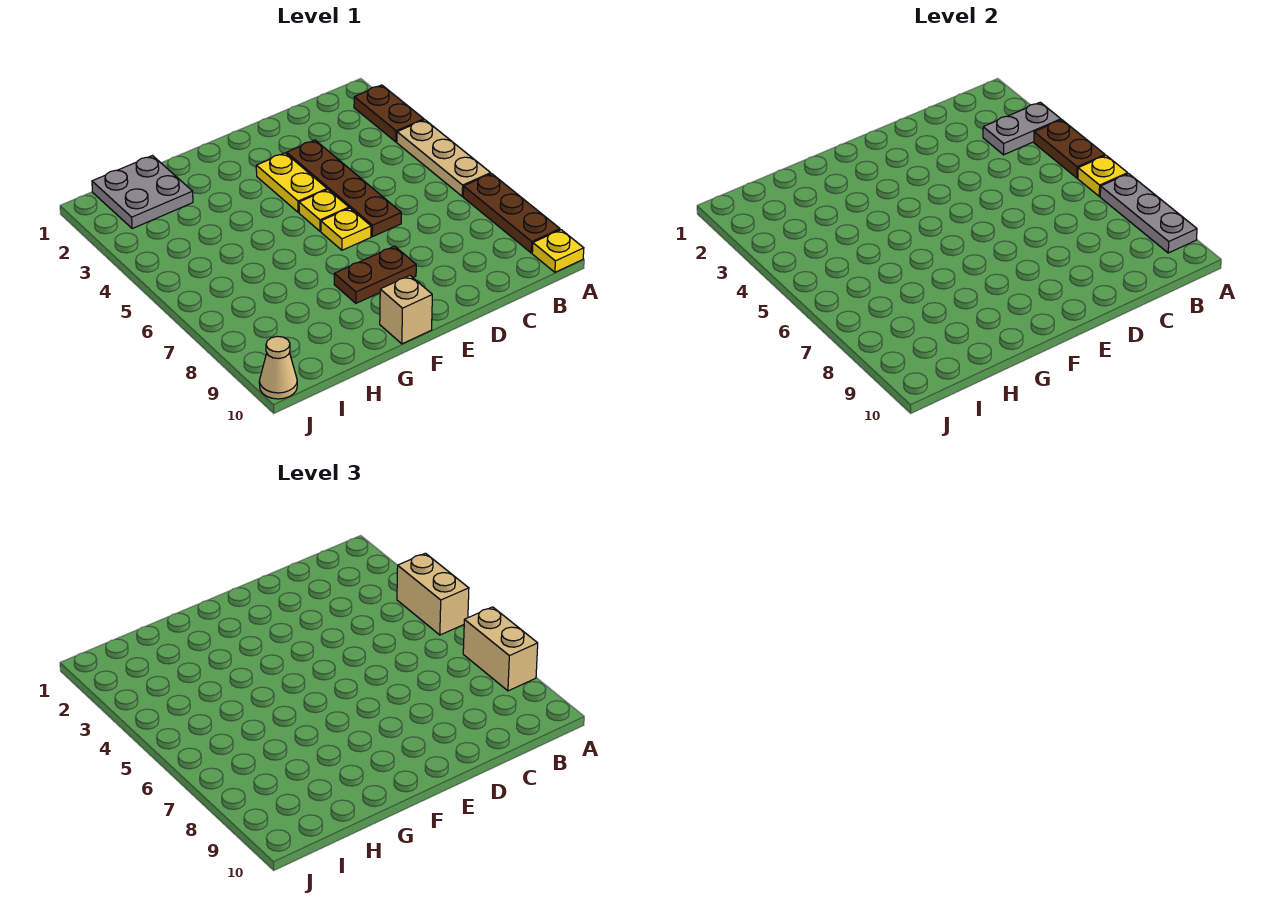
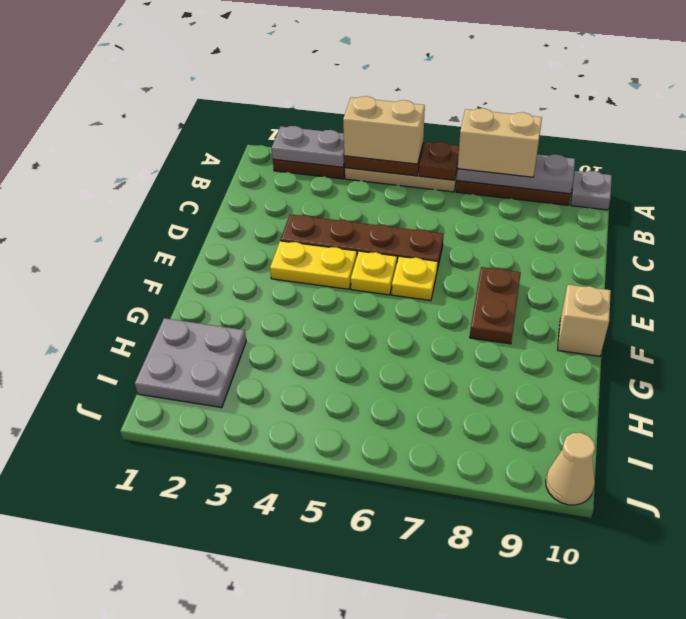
grey plate A3:B3 level 2 -> grey plate A2:A3 level 2
yellow plate A6 level 2 -> brown plate A6 level 2
yellow plate A10 level 1 -> grey plate A10 level 1

